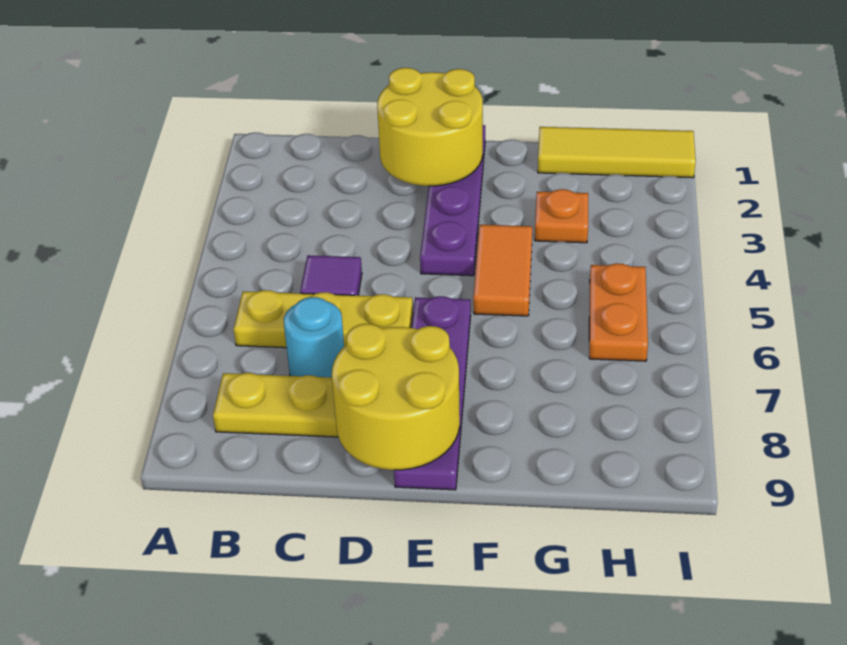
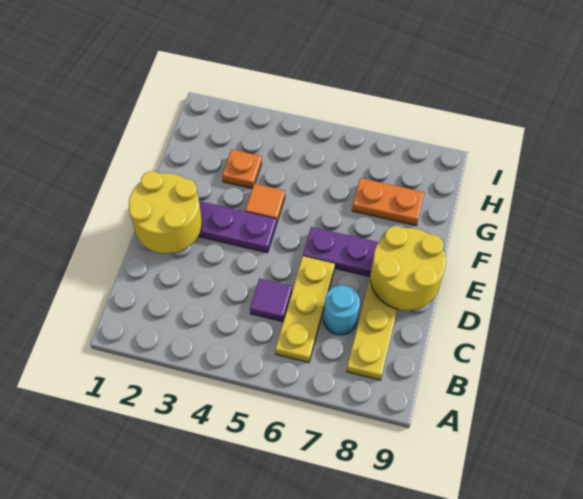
orange tile F4:F5 level 1 -> orange tile F4 level 1
yellow tile G1:I1 level 1 -> none
orange plate H5:H6 level 1 -> orange plate G7:G8 level 1

